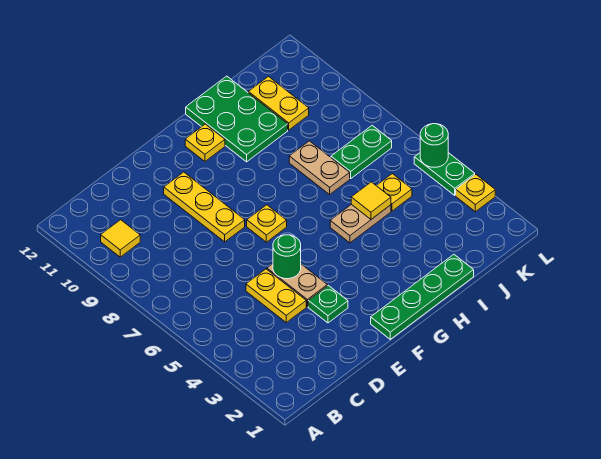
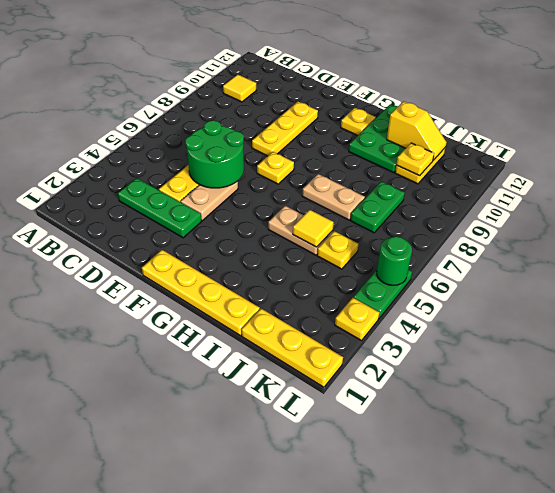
green plate E3 level 1 -> green plate C3:E3 level 1
green round brick E5 level 2 -> green round brick D5:E6 level 2
green plate F1:I1 level 1 -> yellow plate F1:I1 level 1
tan plate I7:I8 level 1 -> tan plate H7:I7 level 1
none -> yellow slope I11:J11 level 2 top I
none -> yellow plate J1:L1 level 1
green plate J7:K7 level 1 -> green plate J7:J8 level 1
none -> yellow plate J10 level 2

